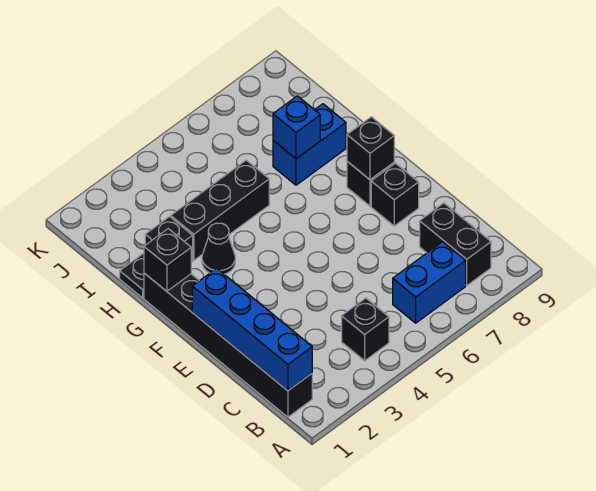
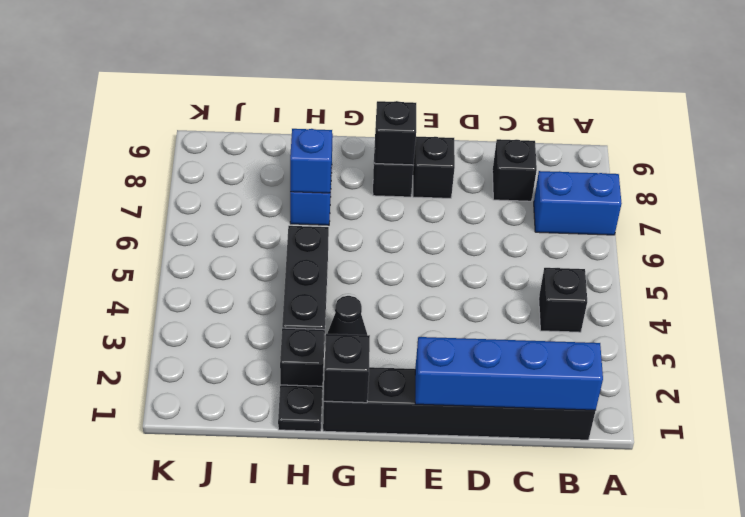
blue brick B6:B7 level 1 -> blue brick A7:B7 level 1
black brick B8:C8 level 1 -> black brick C8 level 1

